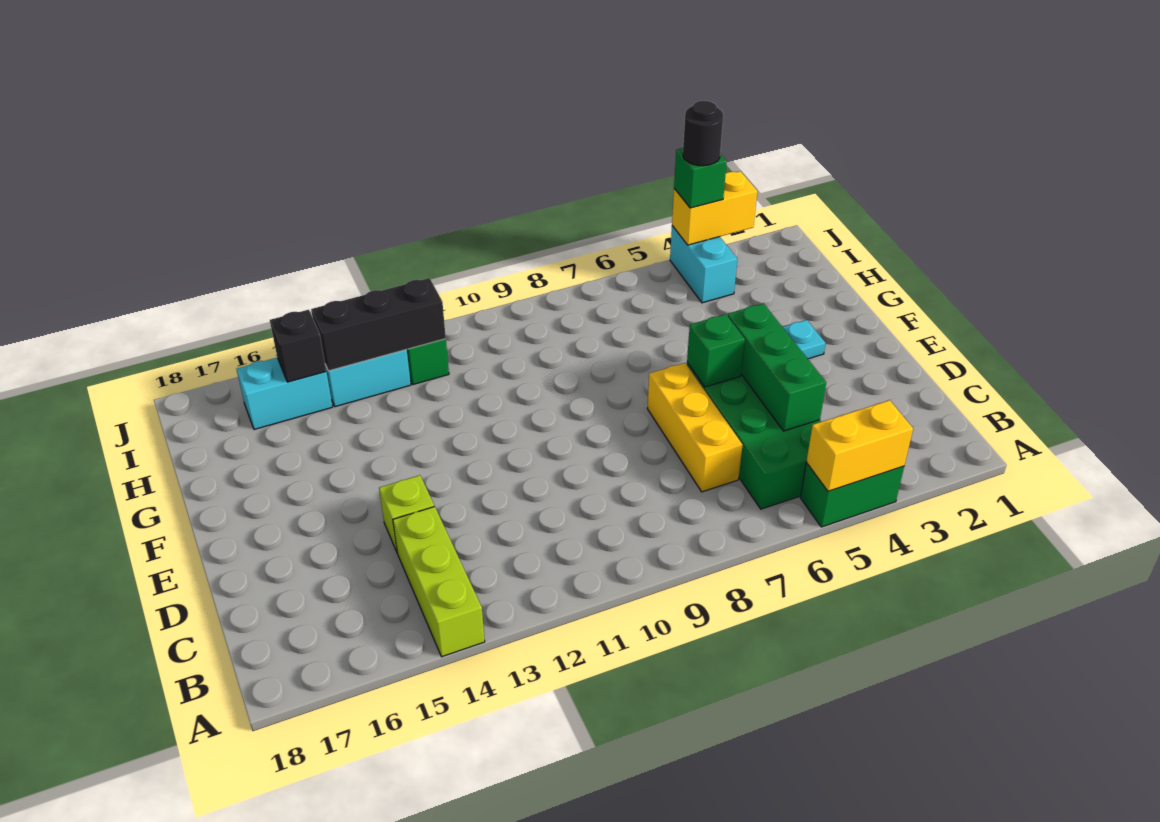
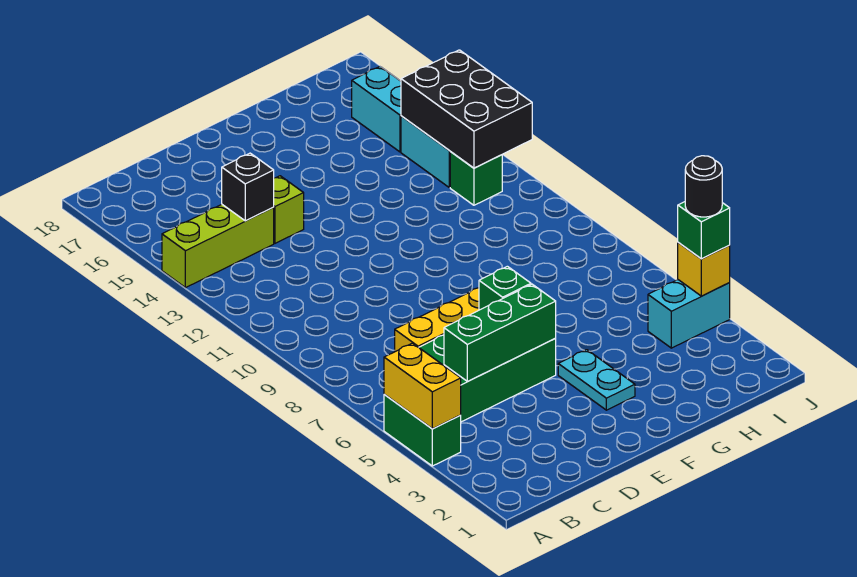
black brick I12:I14 level 2 -> black brick I12:J14 level 2
black brick I15 level 2 -> black brick C14 level 2
yellow brick J3:J4 level 2 -> yellow brick J4 level 2

